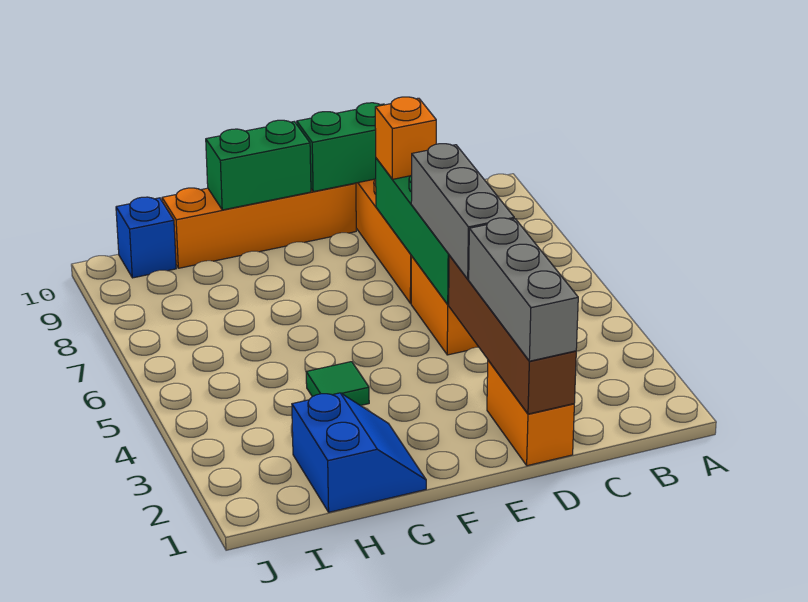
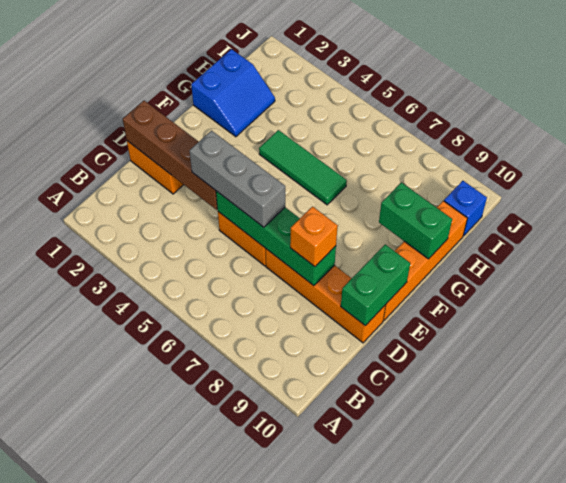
grey brick D1:D3 level 3 -> none
green brick F10:G10 level 2 -> green brick G9:G10 level 2
blue slope G1:H2 level 1 top H -> blue slope G1:H2 level 1 top 1
green tile G4 level 1 -> green tile G4:G6 level 1

